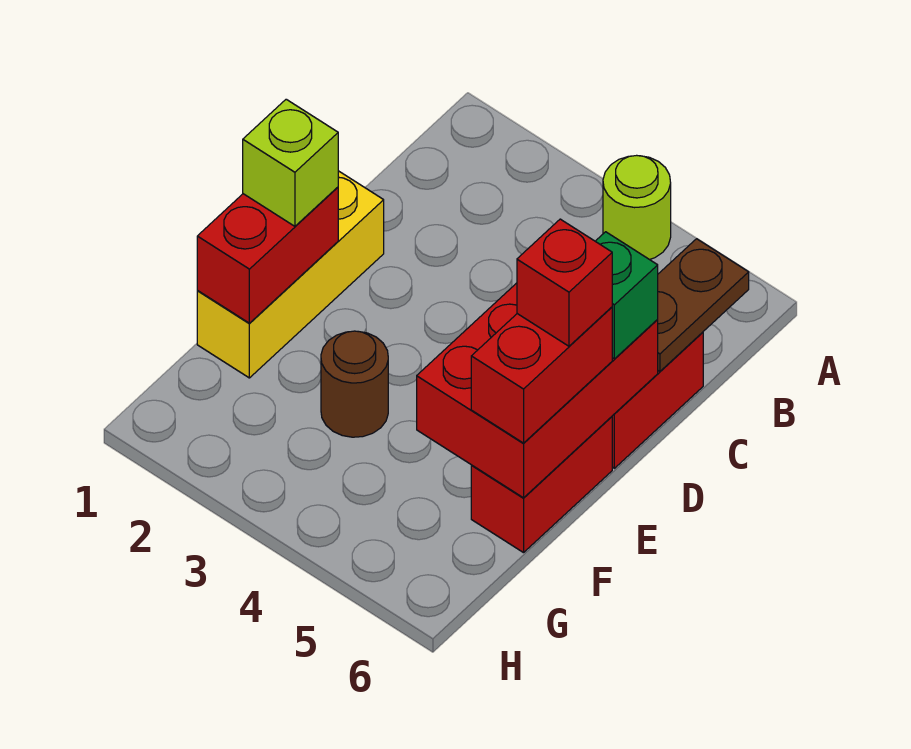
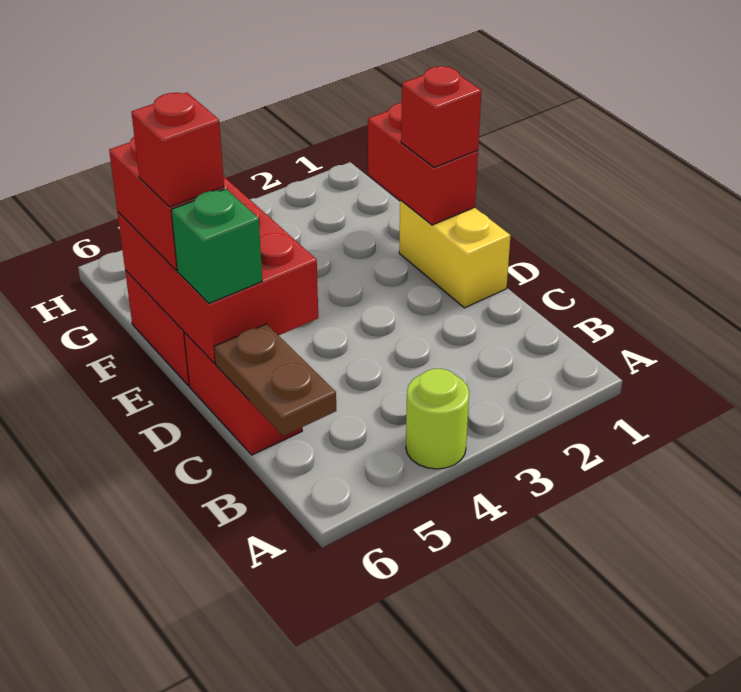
yellow brick D1:F1 level 1 -> yellow brick D1:E1 level 1
lime brick E1 level 3 -> red brick E1 level 3
brown round brick F3 level 1 -> none

